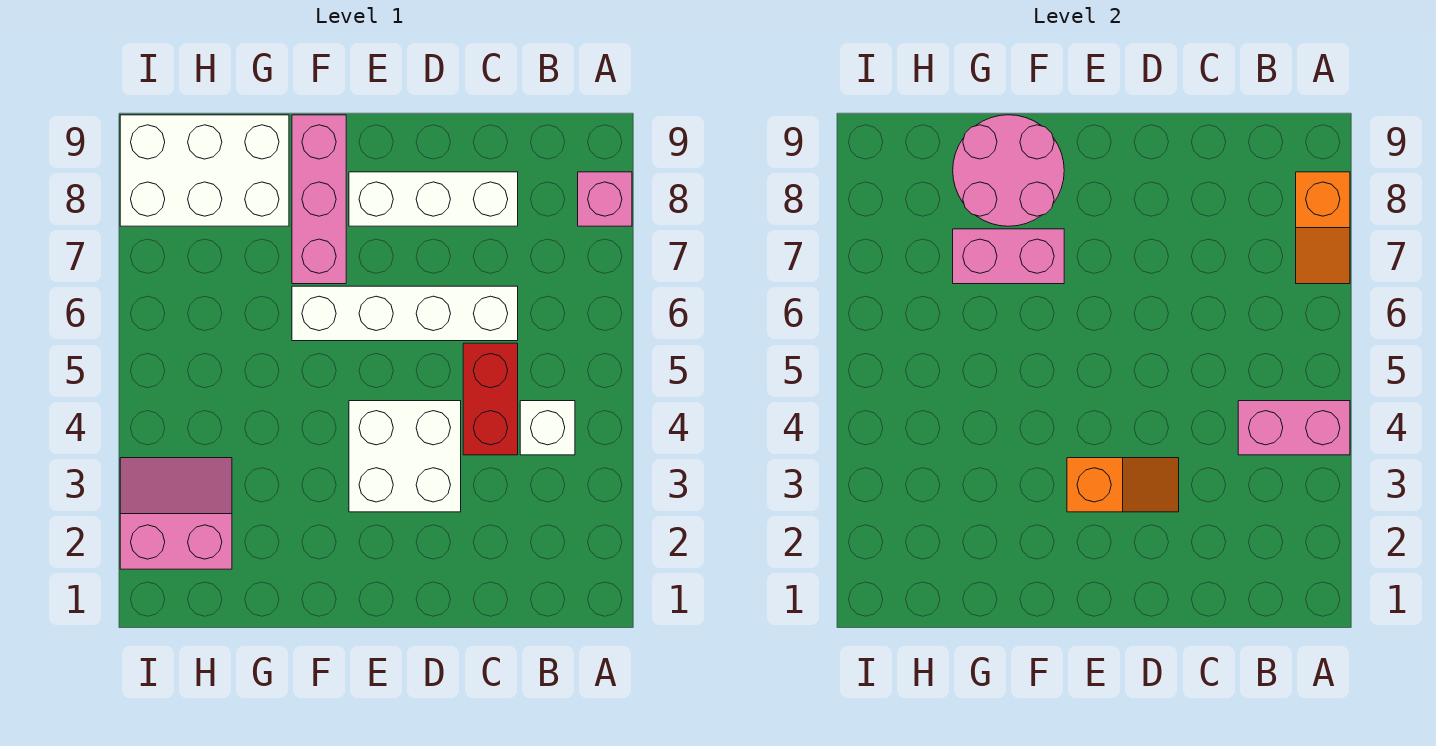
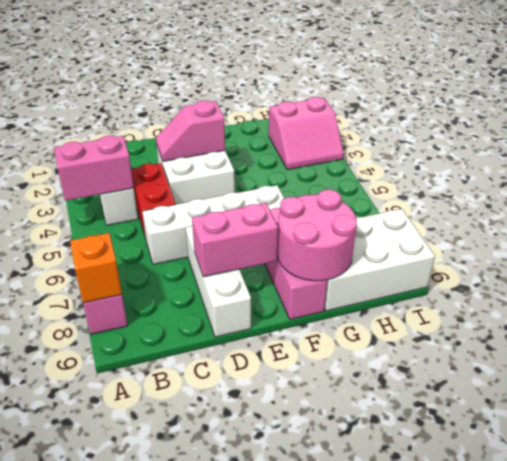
white brick C8:E8 level 1 -> white brick D7:D9 level 1
orange slope D3:E3 level 2 top E -> pink slope D3:E3 level 2 top E
pink brick F7:G7 level 2 -> pink brick D8:E8 level 2

